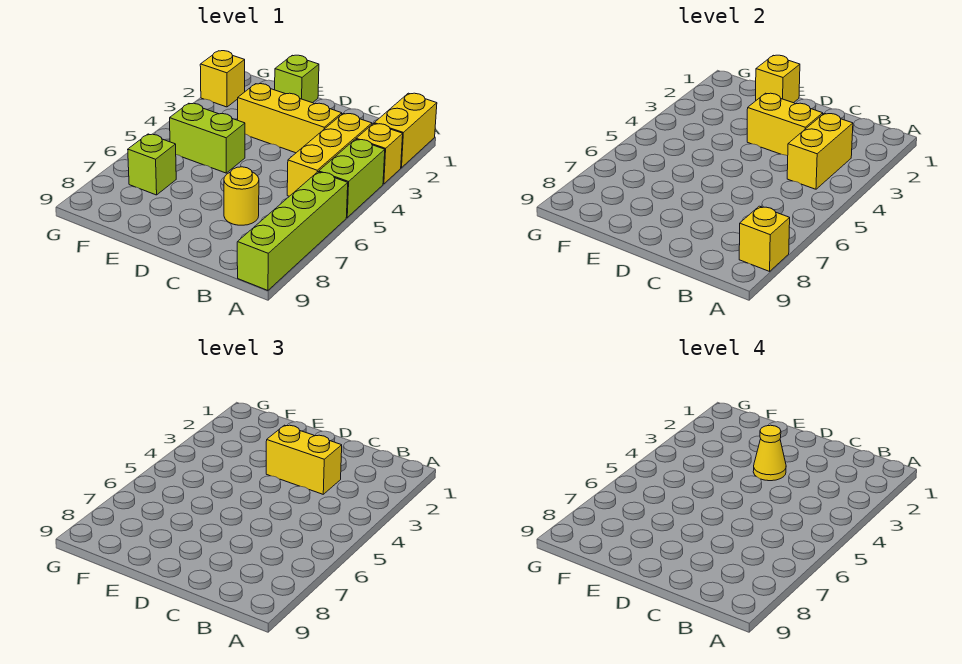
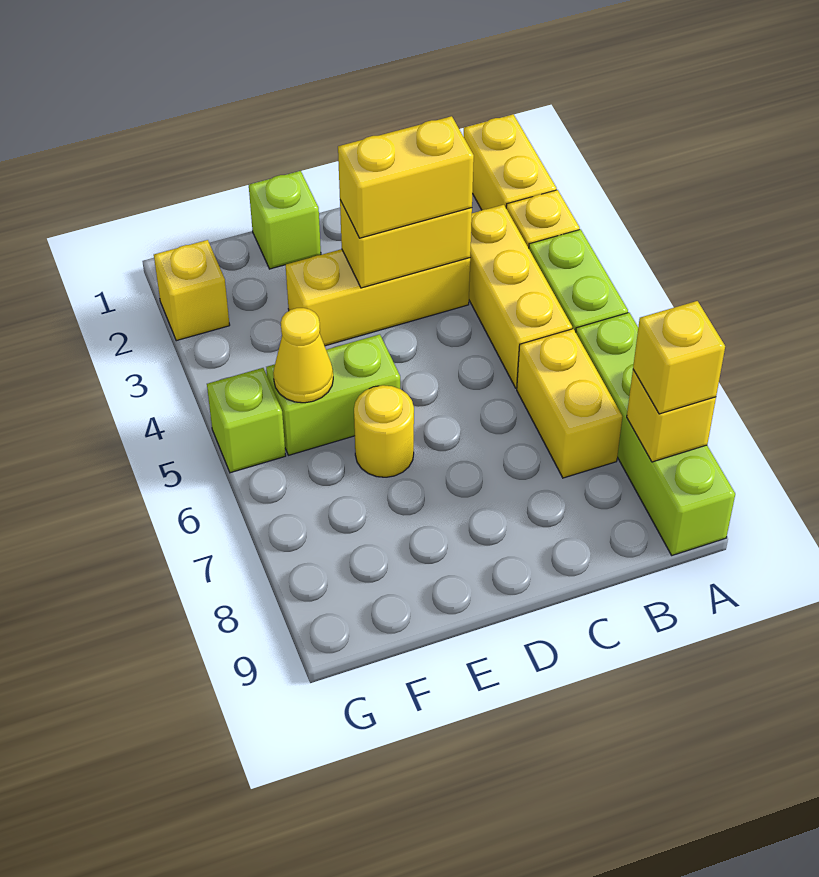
yellow brick B3:B4 level 2 -> yellow brick B6:B7 level 1
yellow round brick C7 level 1 -> yellow round brick E6 level 1
yellow cone D3 level 4 -> yellow cone F5 level 2
yellow brick E1 level 2 -> yellow brick A8 level 3
lime brick F7 level 1 -> lime brick G5 level 1

